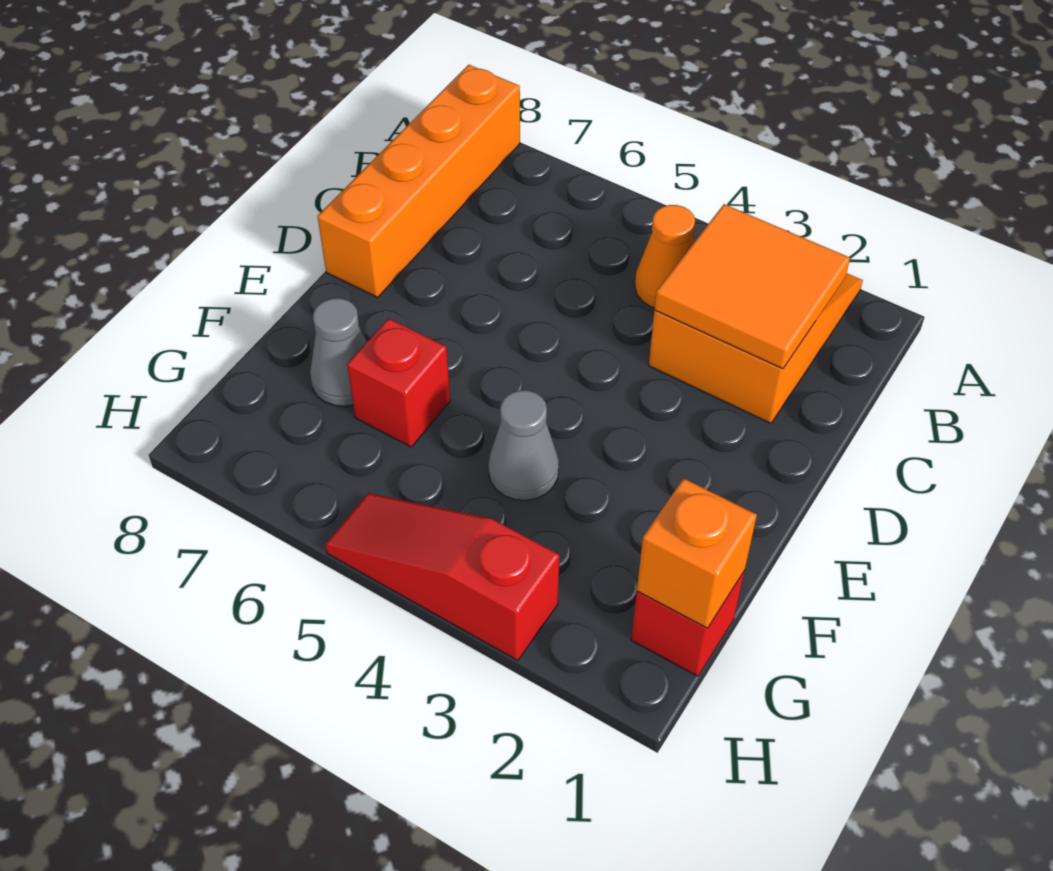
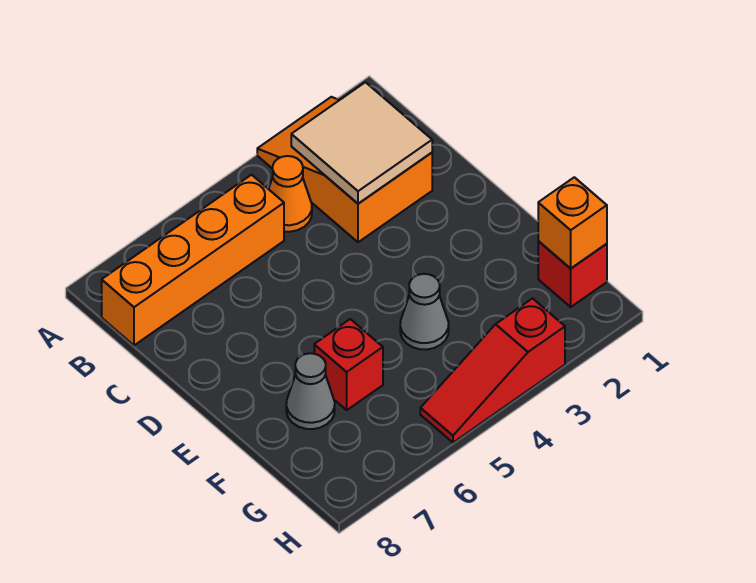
orange brick A8:D8 level 1 -> orange brick B5:B8 level 1
orange tile B2:C3 level 2 -> tan tile B2:C3 level 2

